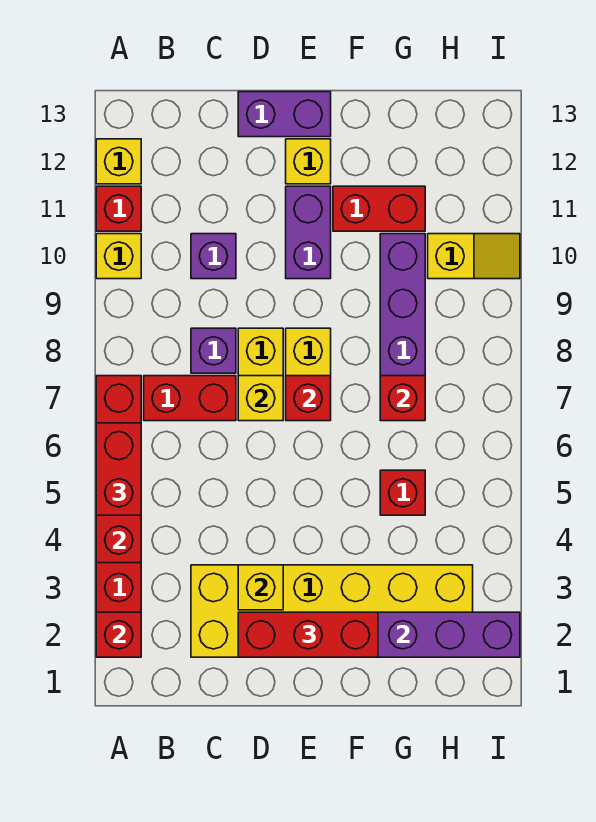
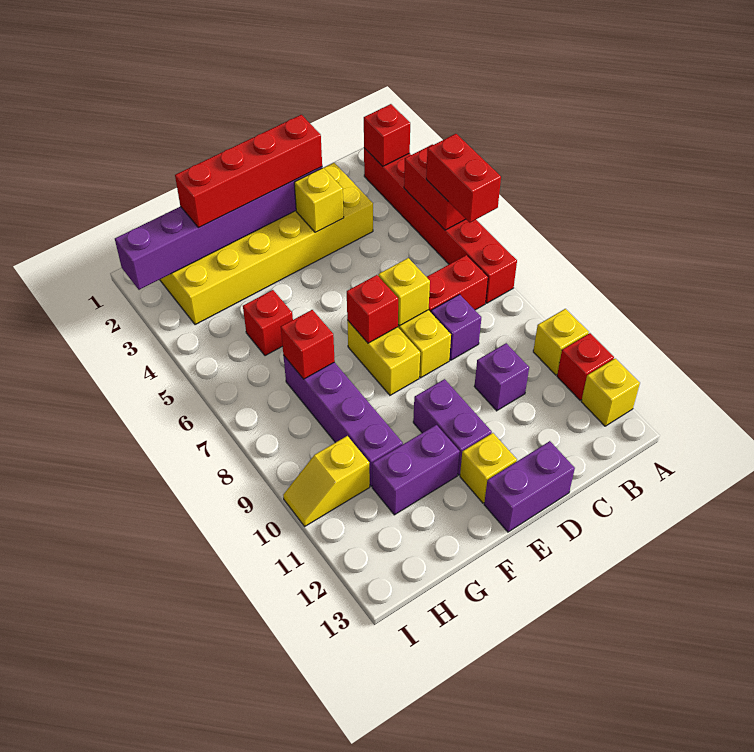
red brick D2:F2 level 3 -> red brick D2:G2 level 3
red brick F11:G11 level 1 -> purple brick F11:G11 level 1

